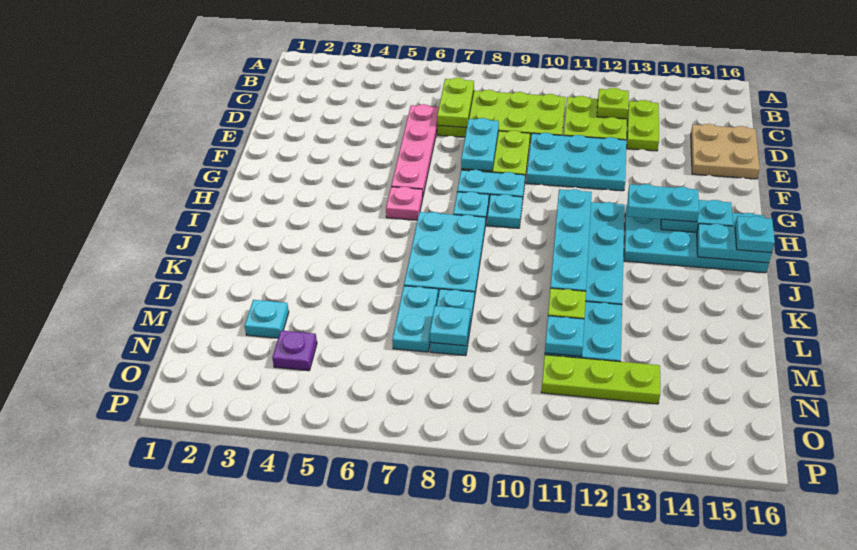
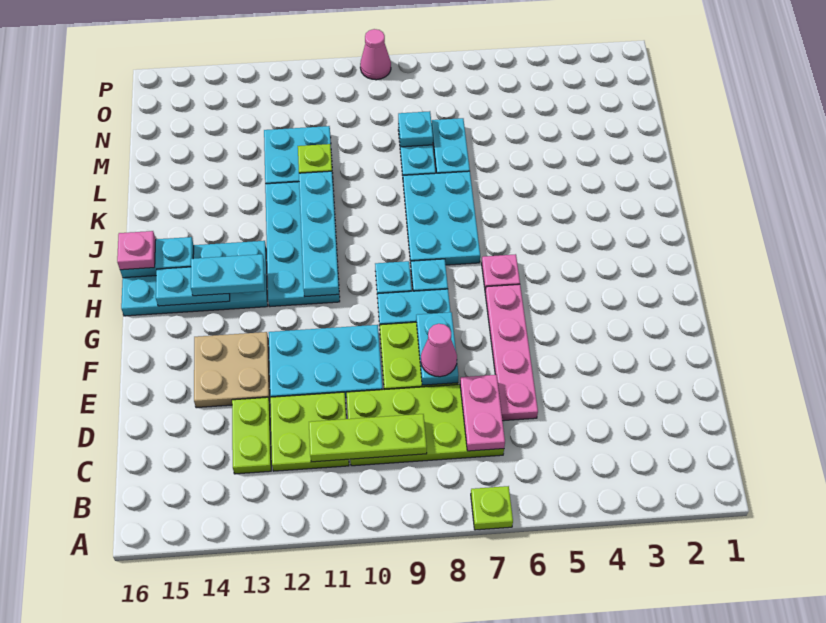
lime plate C7:D7 level 2 -> pink plate C7:D7 level 2
lime plate C12 level 2 -> lime plate A7 level 1
tan plate D15:E16 level 1 -> tan plate E13:F14 level 1
none -> pink cone E8 level 3
cyan plate I16 level 3 -> pink plate I16 level 3
cyan plate M3 level 1 -> none
cyan plate M11 level 2 -> none
purple plate N4 level 1 -> none
lime plate N11:N13 level 1 -> lime plate C9:C11 level 2
none -> pink cone P9 level 1

